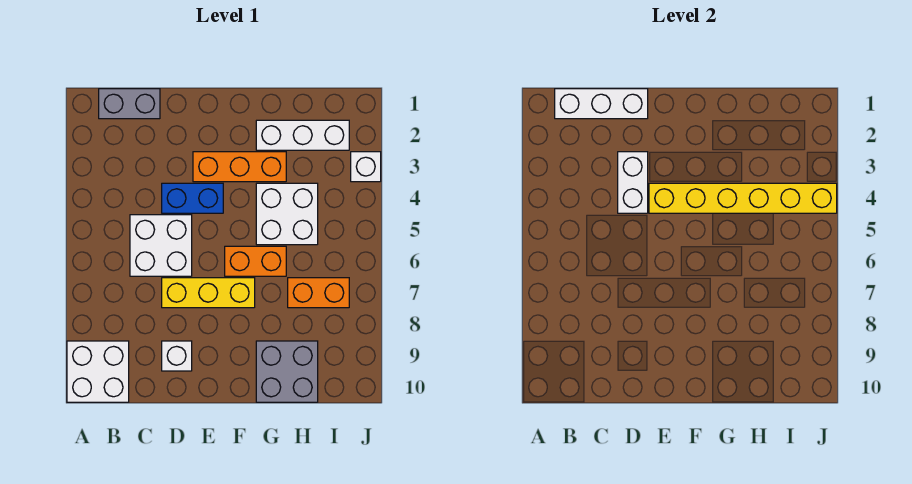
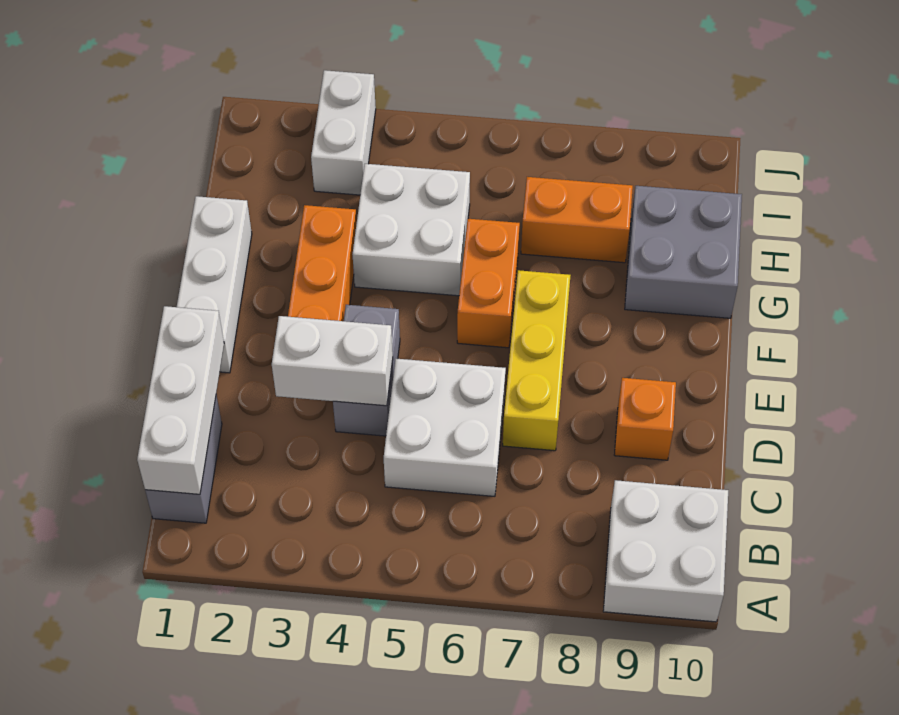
blue brick D4:E4 level 1 -> grey brick D4:E4 level 1
white brick D9 level 1 -> orange brick D9 level 1
yellow brick E4:J4 level 2 -> none
white brick G2:I2 level 1 -> white brick E1:G1 level 1
orange brick H7:I7 level 1 -> orange brick H7:H8 level 1
white brick J3 level 1 -> white brick I3:J3 level 1

